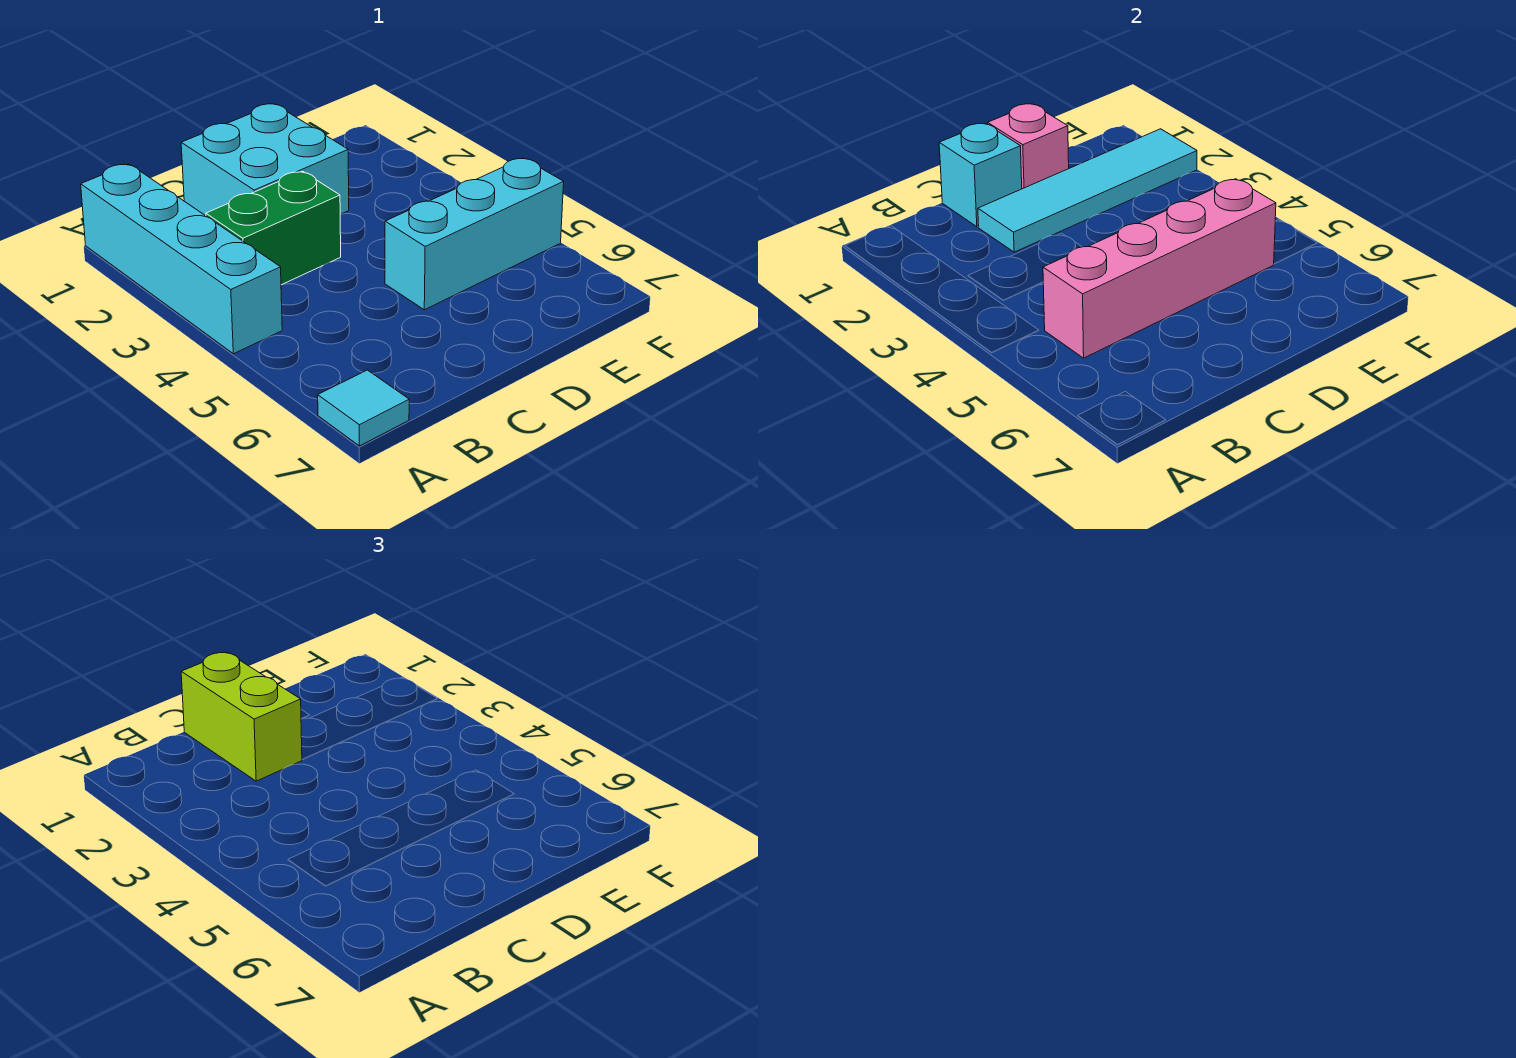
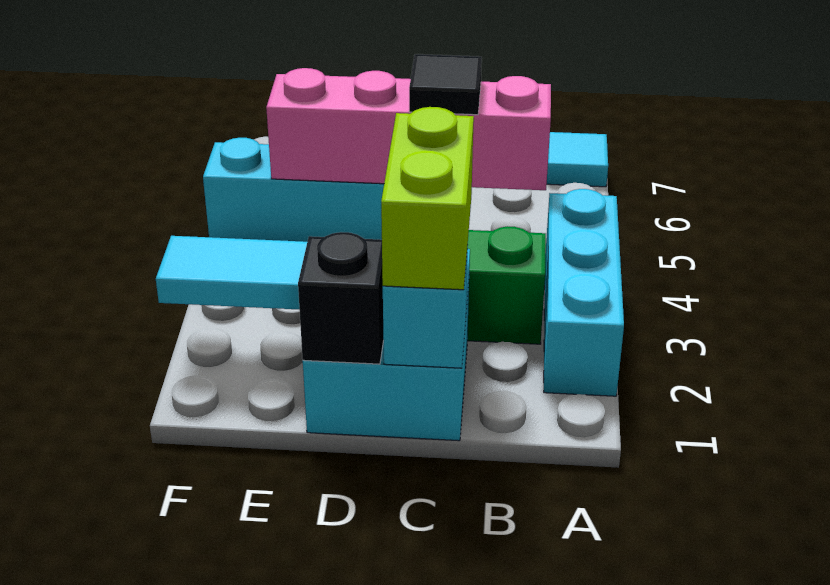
cyan brick A1:A4 level 1 -> cyan brick A2:A4 level 1
none -> black tile C5 level 3
pink brick D1 level 2 -> black brick D1 level 2

